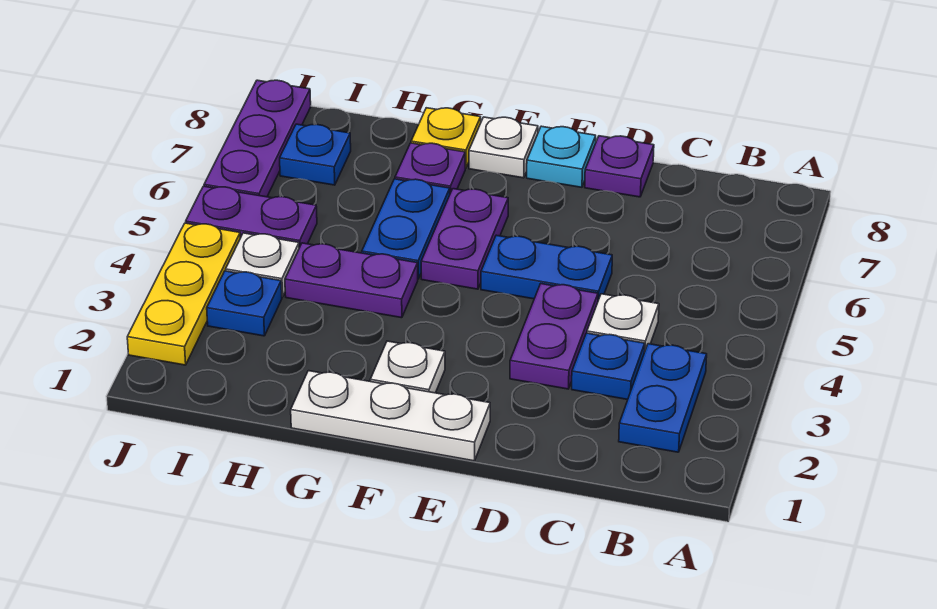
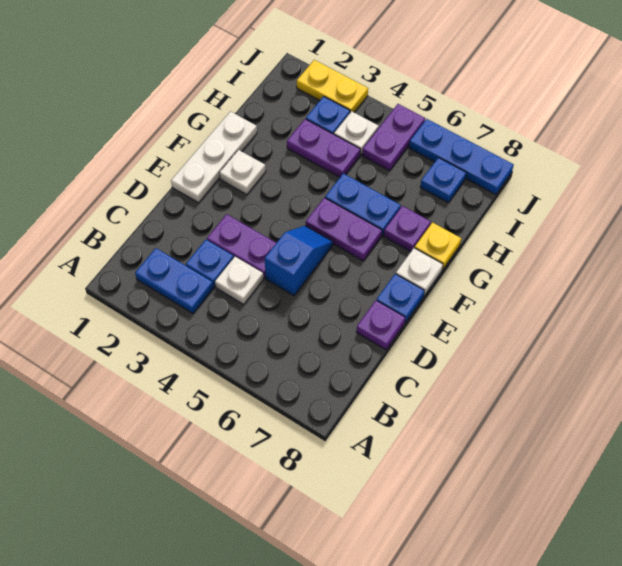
blue plate D5:E5 level 1 -> blue slope D5:E5 level 1 top D
cyan plate E8 level 1 -> blue plate E8 level 1
purple plate G4:H4 level 1 -> purple plate H3:H4 level 1
yellow plate J2:J4 level 1 -> yellow plate J2:J3 level 1
purple plate J6:J8 level 1 -> blue plate J6:J8 level 1

